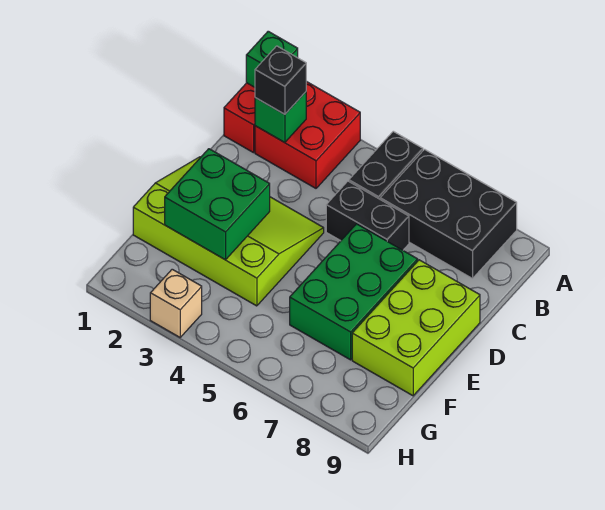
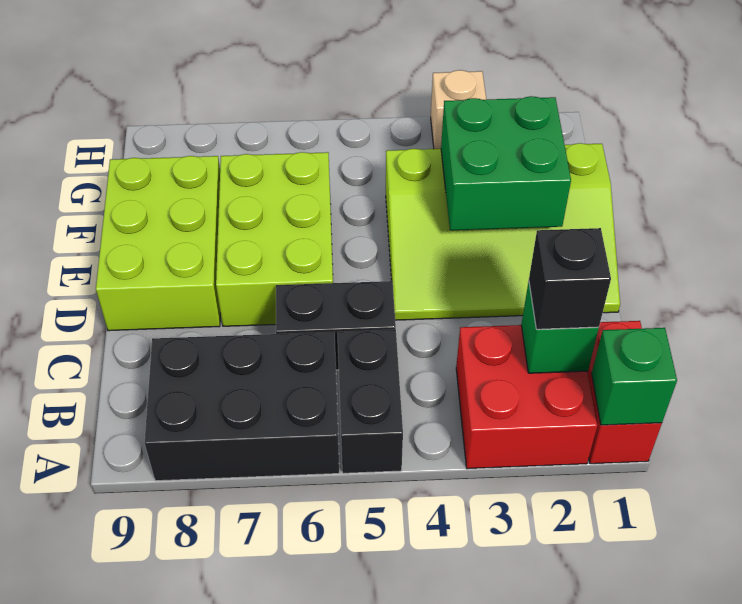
green brick D6:F7 level 1 -> lime brick D6:F7 level 1

